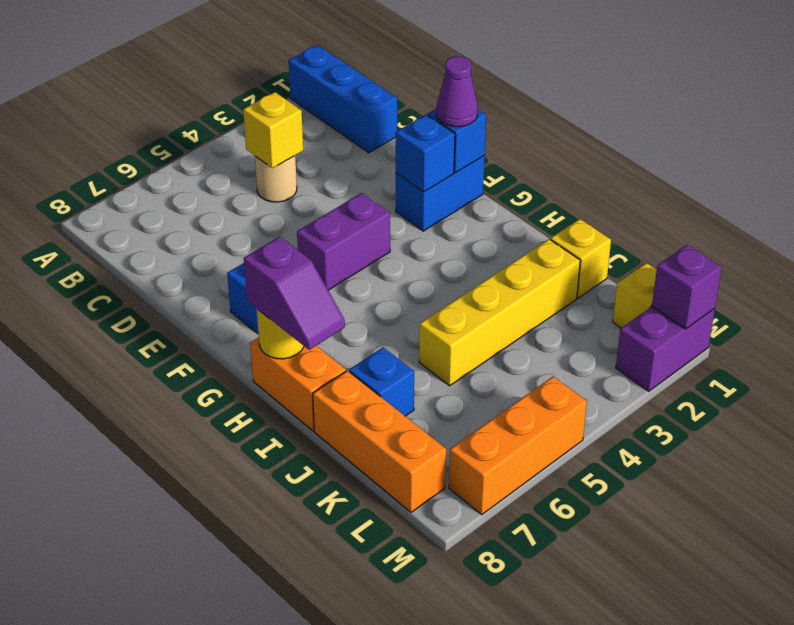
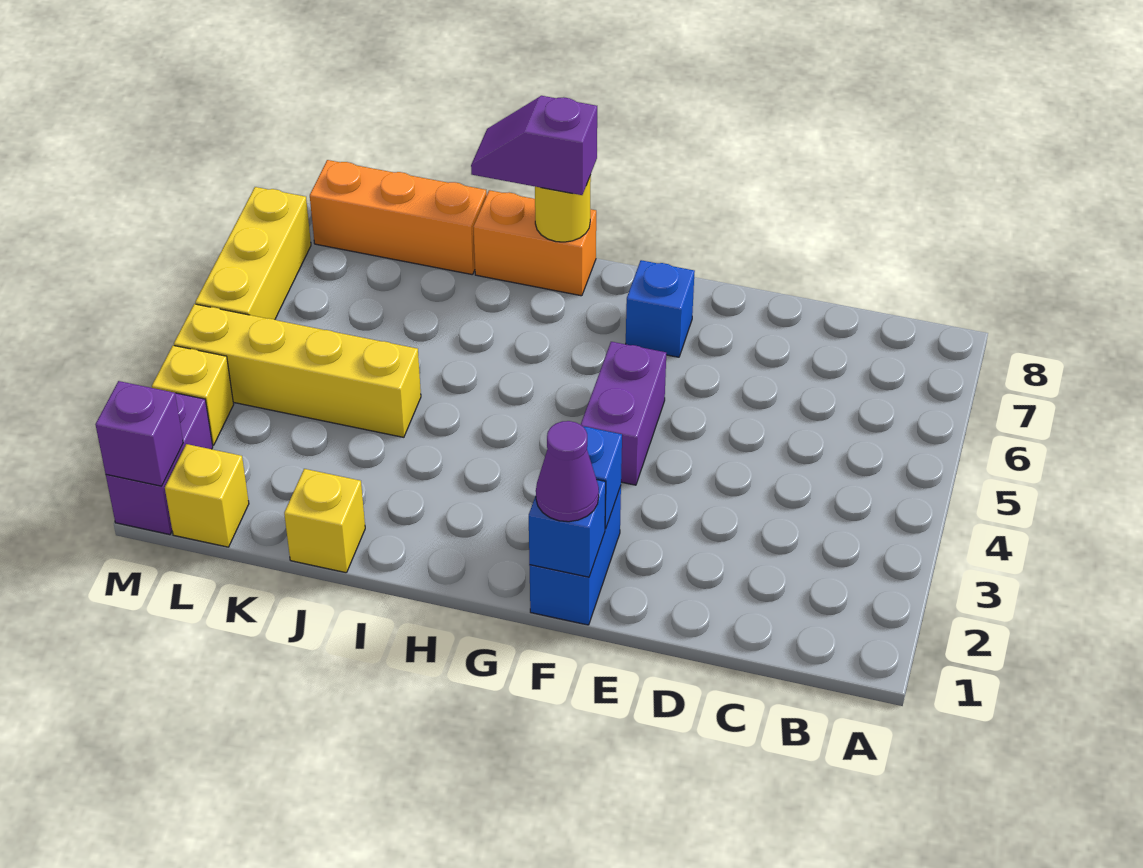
blue brick A1:C1 level 1 -> none
tan round brick C4 level 1 -> none
yellow brick C4 level 2 -> yellow brick M3 level 1
yellow brick J2:J5 level 1 -> yellow brick J4:M4 level 1
blue brick J7 level 1 -> none
orange brick M5:M7 level 1 -> yellow brick M5:M7 level 1

